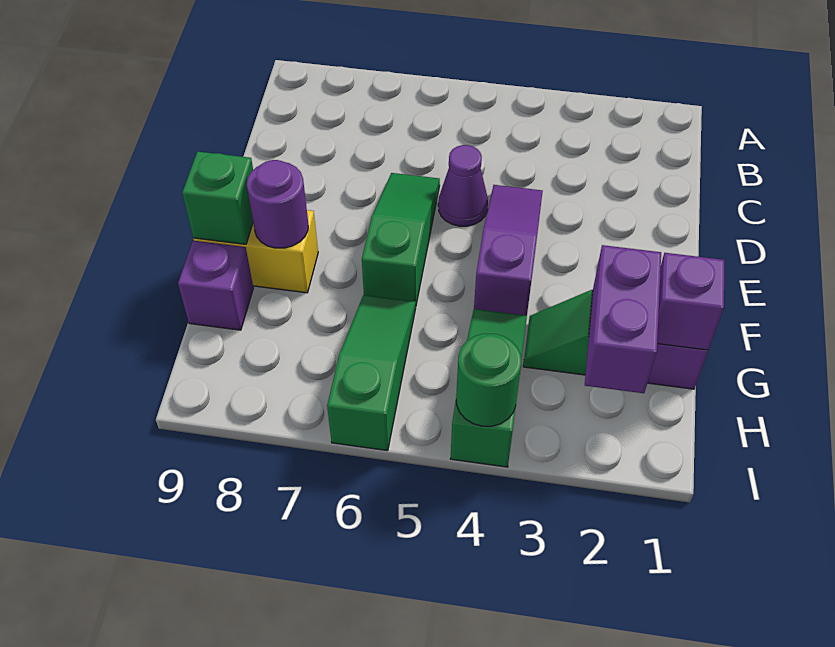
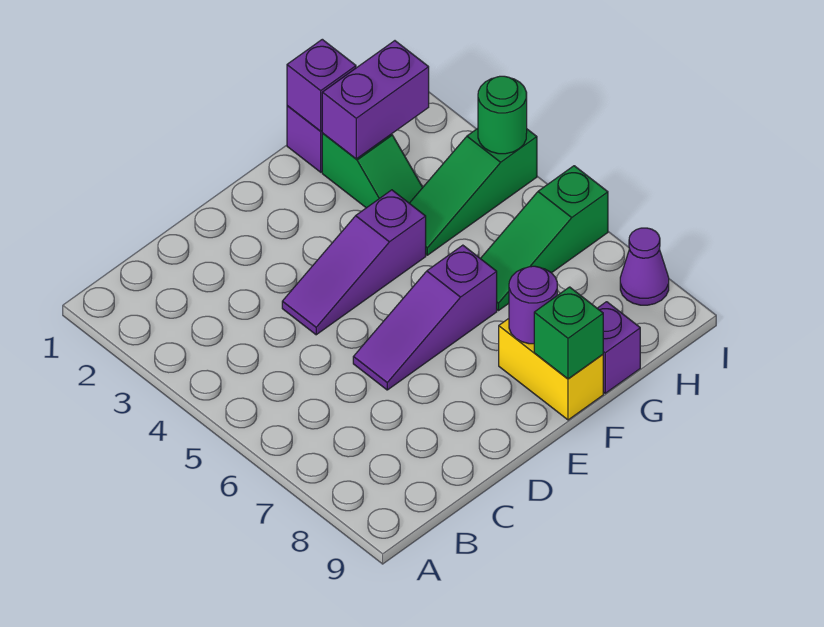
purple cone D5 level 1 -> purple cone I8 level 1
green slope D6:F6 level 1 top F -> purple slope D6:F6 level 1 top F

